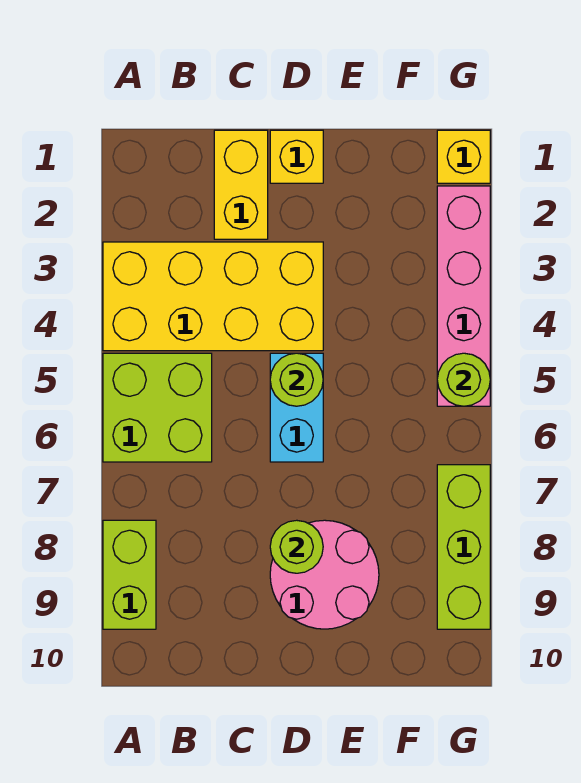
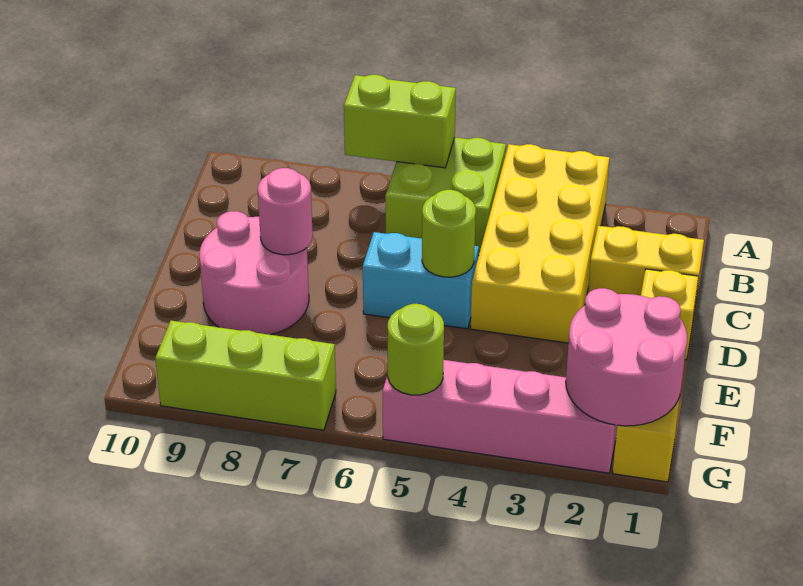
lime brick A8:A9 level 1 -> lime brick A6:A7 level 2
lime round brick D8 level 2 -> pink round brick D8 level 2
none -> pink round brick F1:G2 level 2

